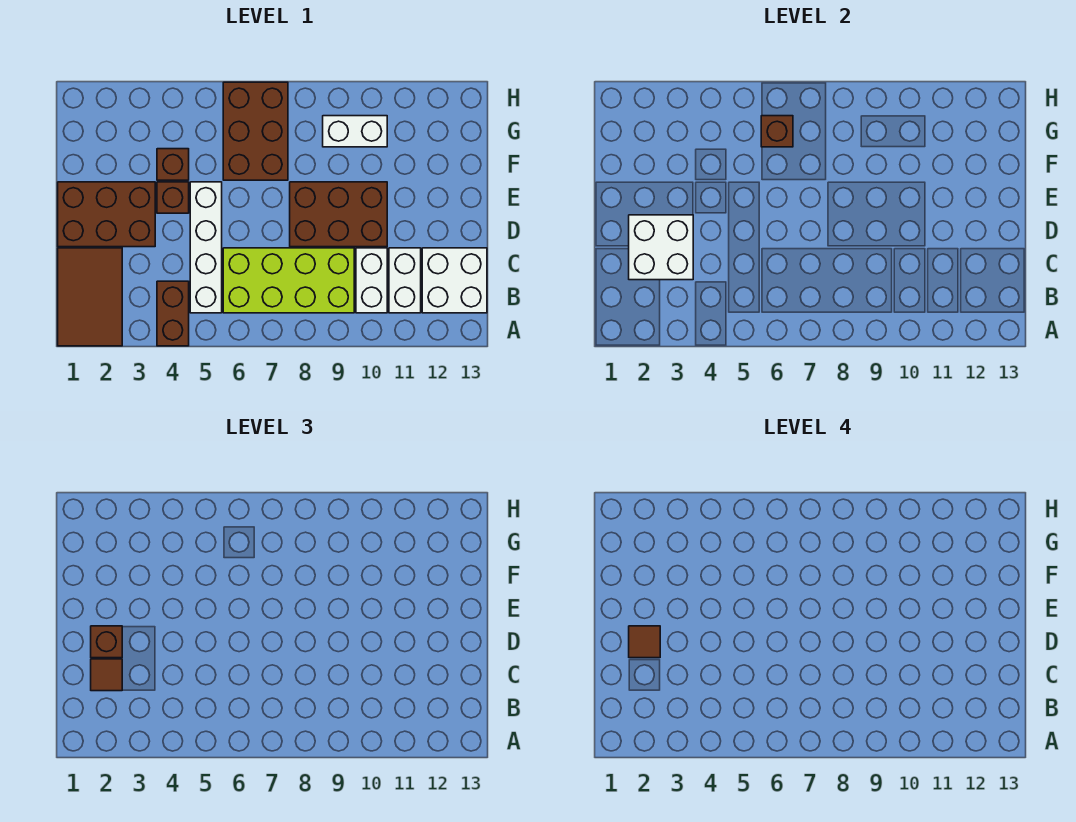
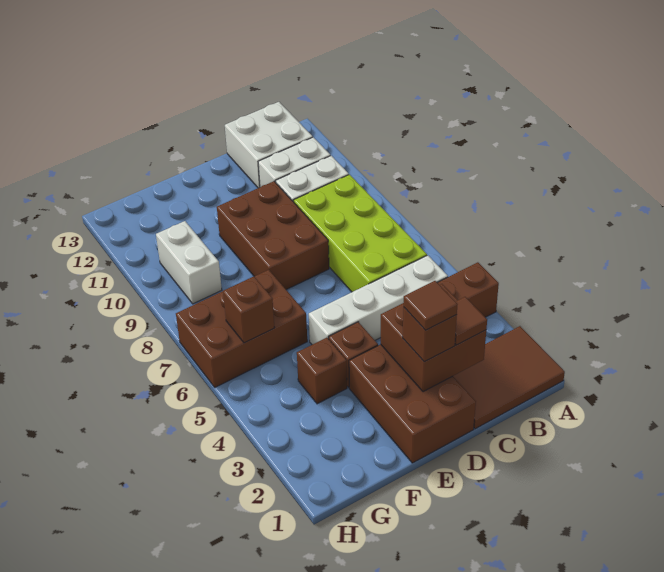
white brick C2:D3 level 2 -> brown brick C2:D3 level 2

